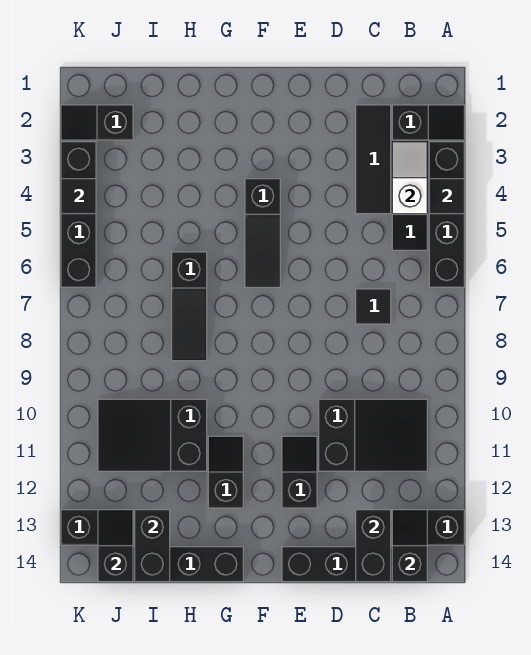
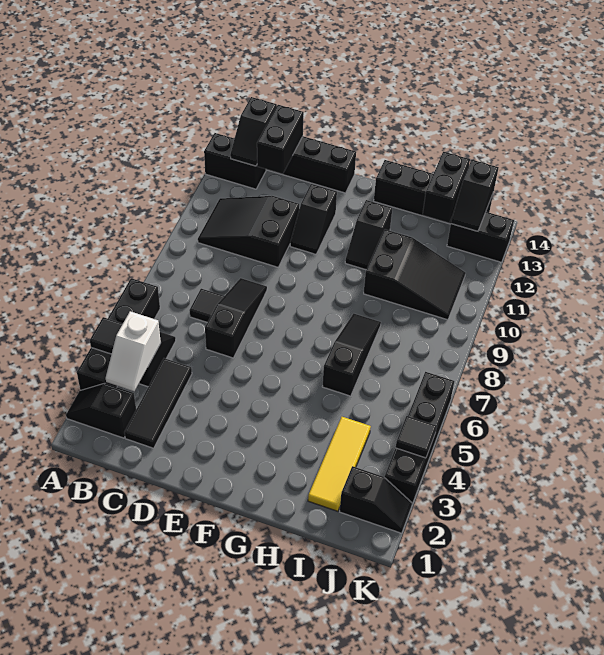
black slope F4:F6 level 1 top 4 -> black slope D6:D8 level 1 top 6
none -> yellow tile I2:I4 level 1

